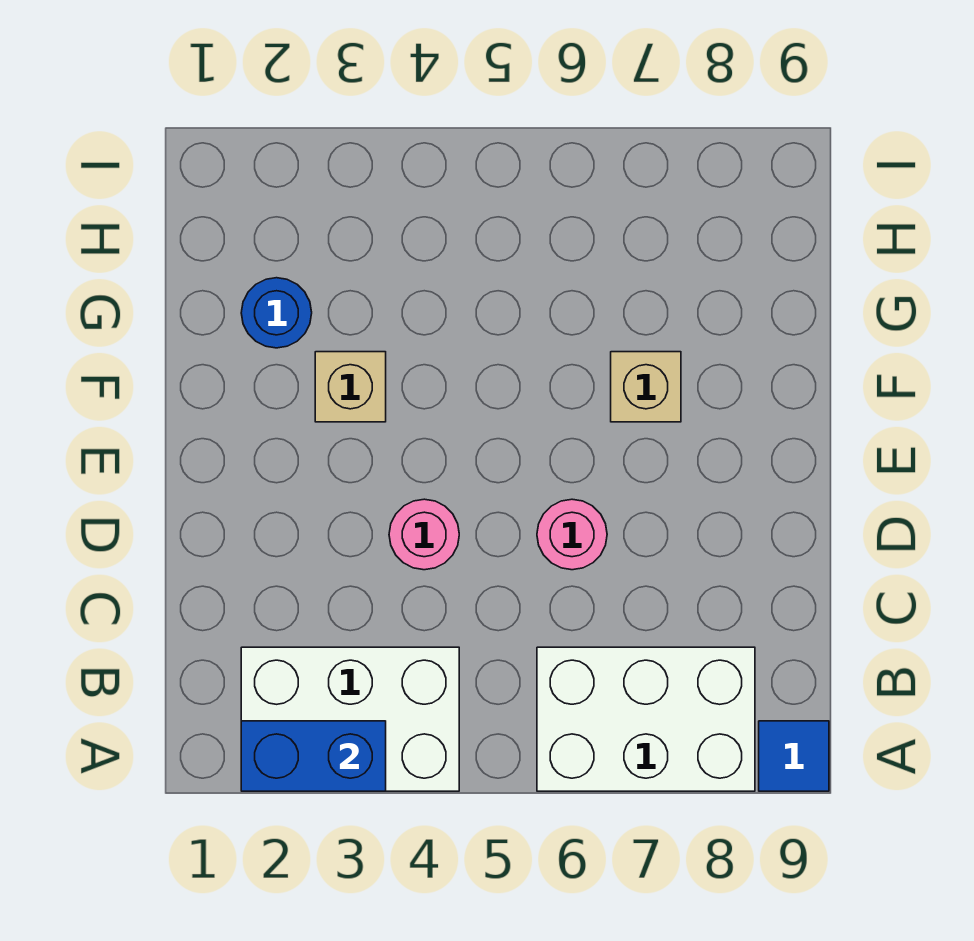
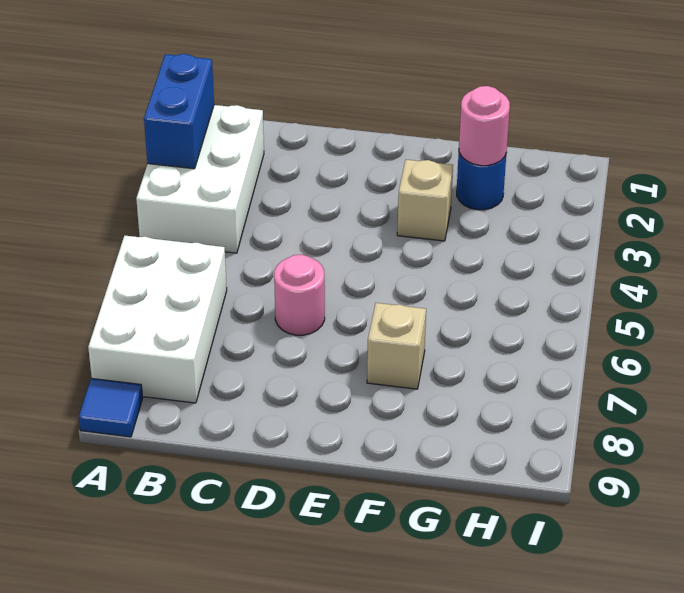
pink round brick D4 level 1 -> pink round brick G2 level 2

